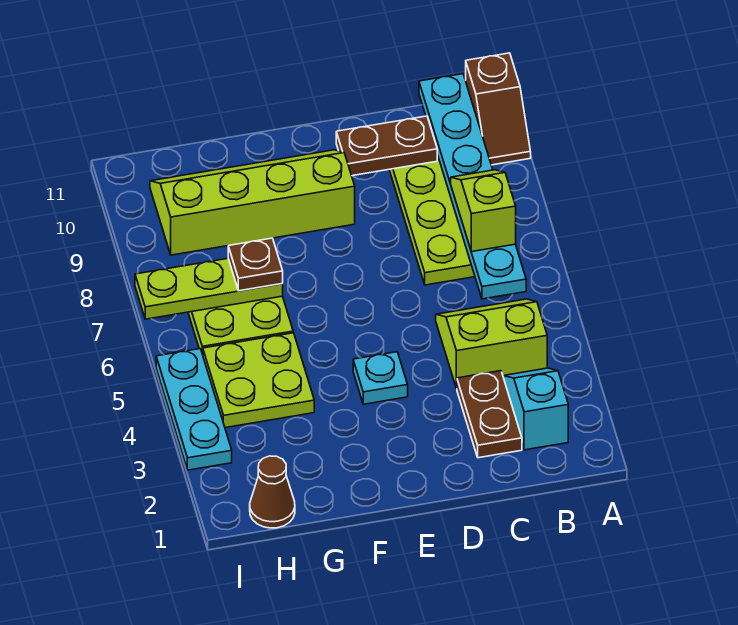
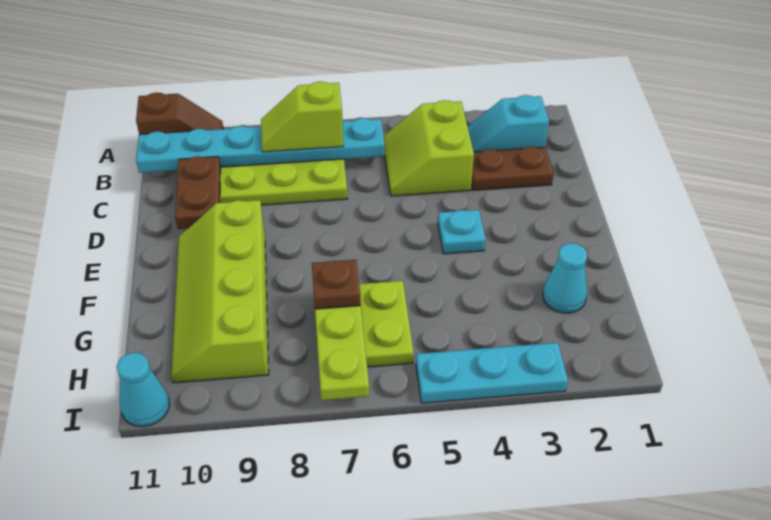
none -> cyan cone G2 level 1
lime plate G4:H5 level 1 -> none
brown cone H1 level 1 -> none
none -> cyan cone I11 level 1

